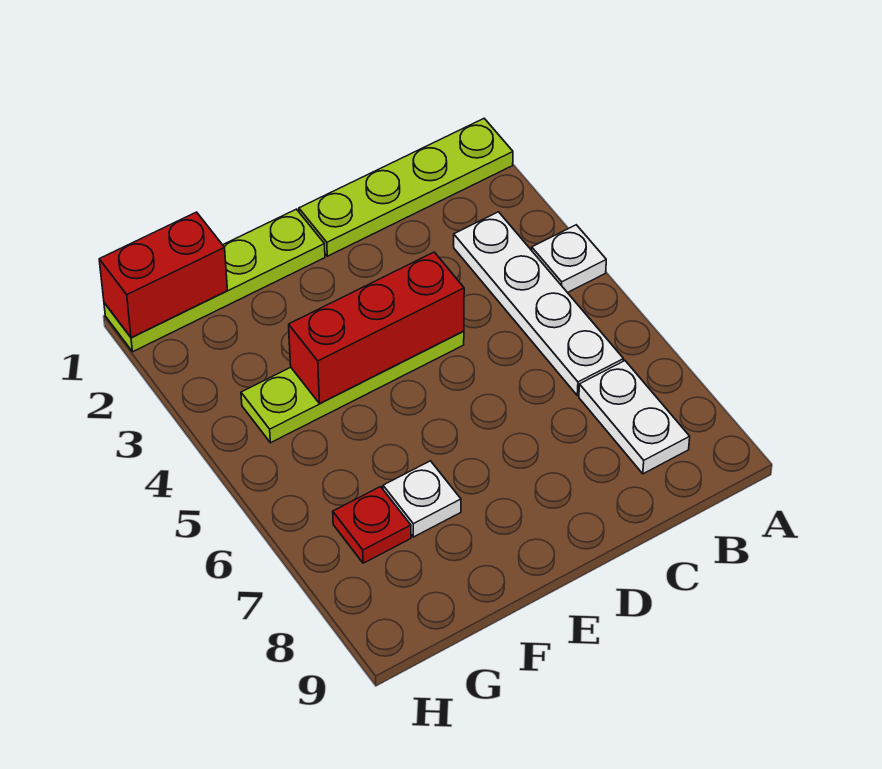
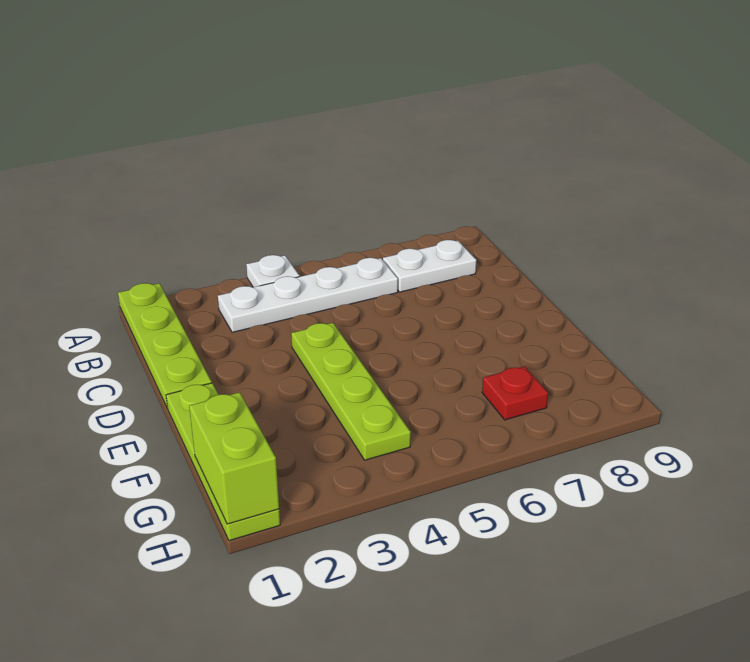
red brick D4:F4 level 2 -> none
white plate F7 level 1 -> none
red brick G1:H1 level 2 -> lime brick G1:H1 level 2

